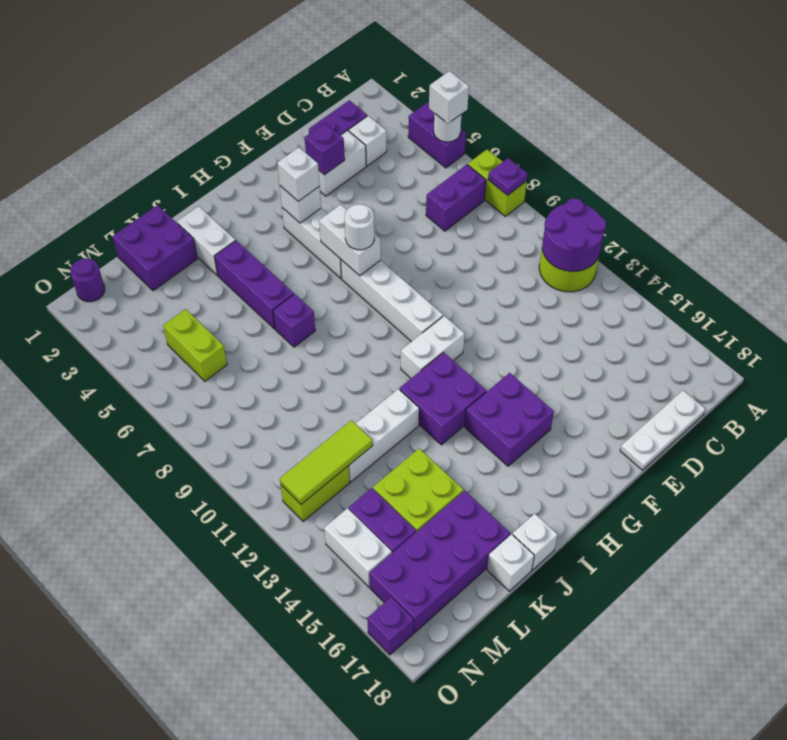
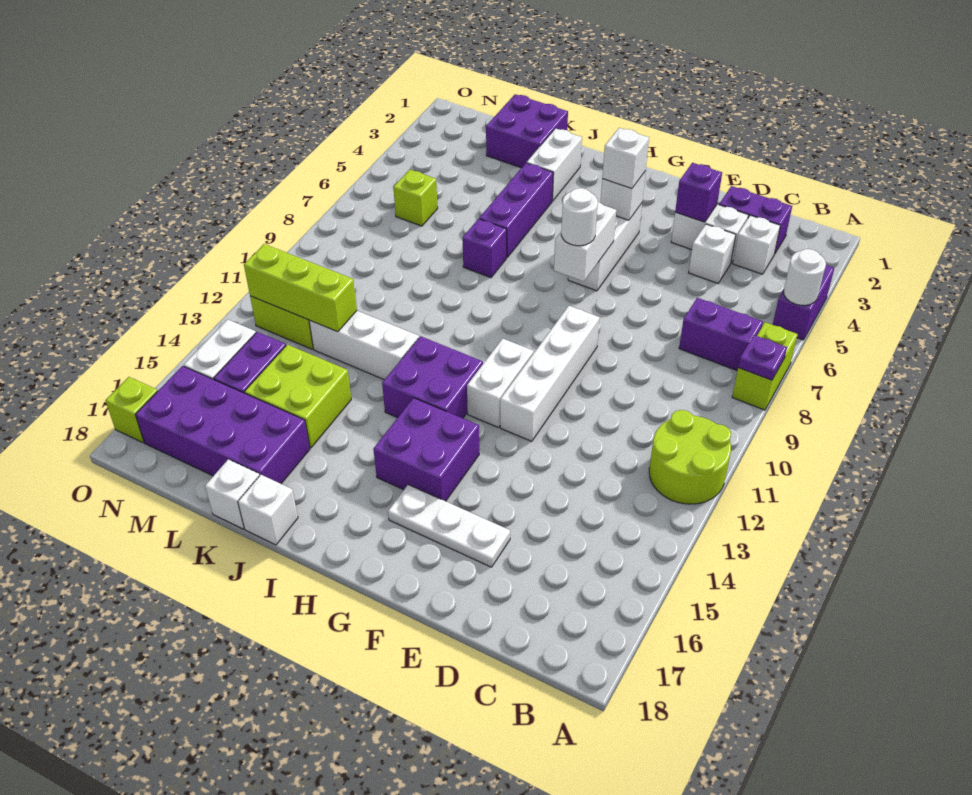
white brick A5 level 3 -> white brick D4 level 1
purple round brick A11:B12 level 2 -> none
white plate C18:E18 level 1 -> white plate E16:G16 level 1
white brick G7:G10 level 1 -> white brick F9:F12 level 1
white brick G11:H11 level 1 -> white brick G11:G12 level 1
lime tile L12:N12 level 2 -> lime brick L12:N12 level 2
lime brick M5:M6 level 1 -> lime brick M6 level 1
purple round brick N1 level 1 -> none
purple brick O17 level 1 -> lime brick O17 level 1

